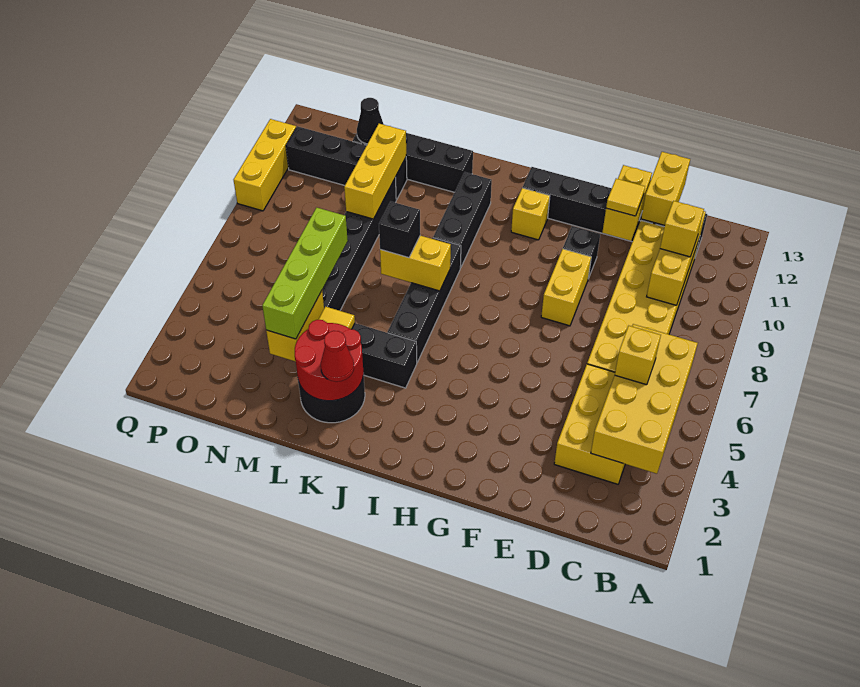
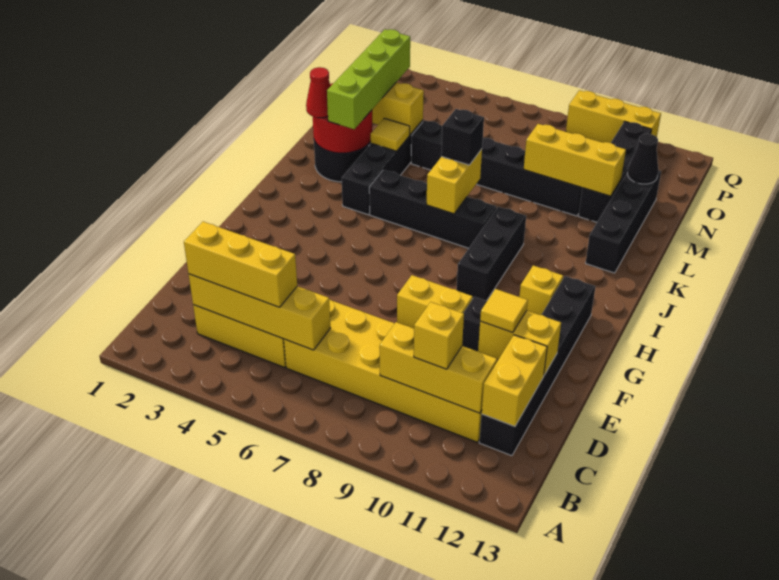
yellow brick B3:C6 level 2 -> yellow brick C3:C6 level 2
yellow brick C5 level 3 -> yellow brick C3:C5 level 3
yellow brick D12:D13 level 2 -> yellow brick C12:D12 level 2
black brick J9:J11 level 1 -> black brick H9:J9 level 1
lime brick M3:M6 level 3 -> lime brick K3:N3 level 3

